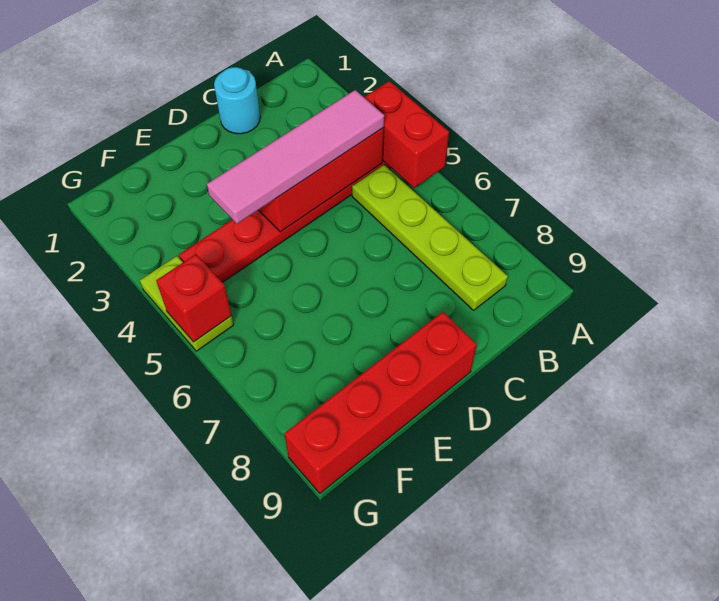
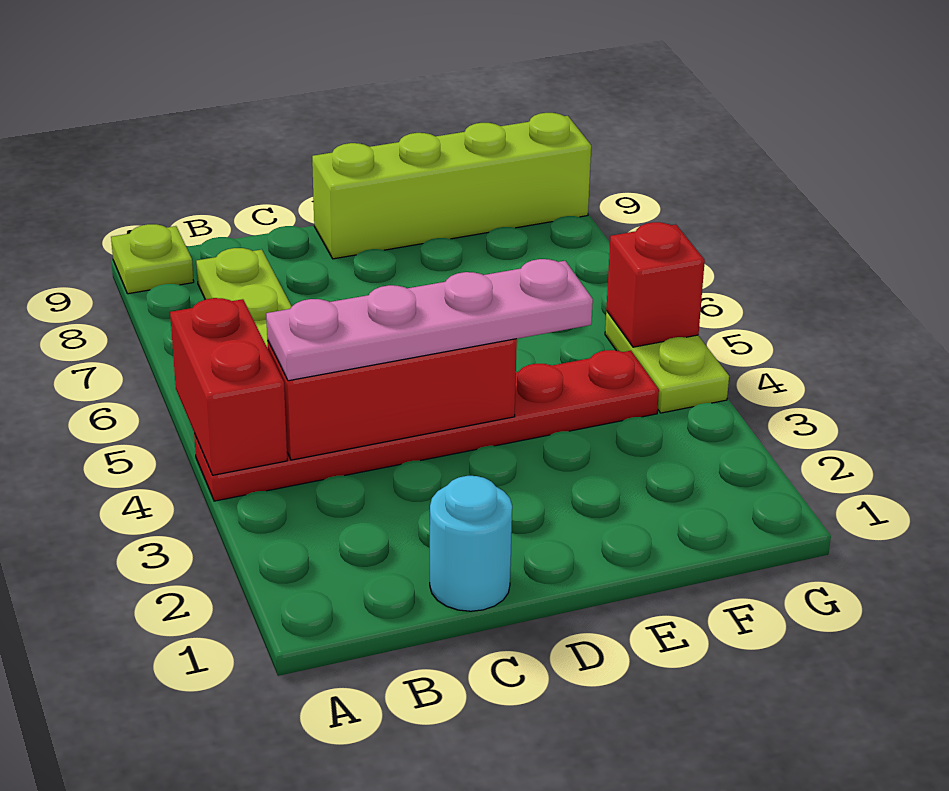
none -> lime plate A9 level 1
pink tile B4:E4 level 3 -> pink plate B4:E4 level 3
red brick D9:G9 level 1 -> lime brick D9:G9 level 1

